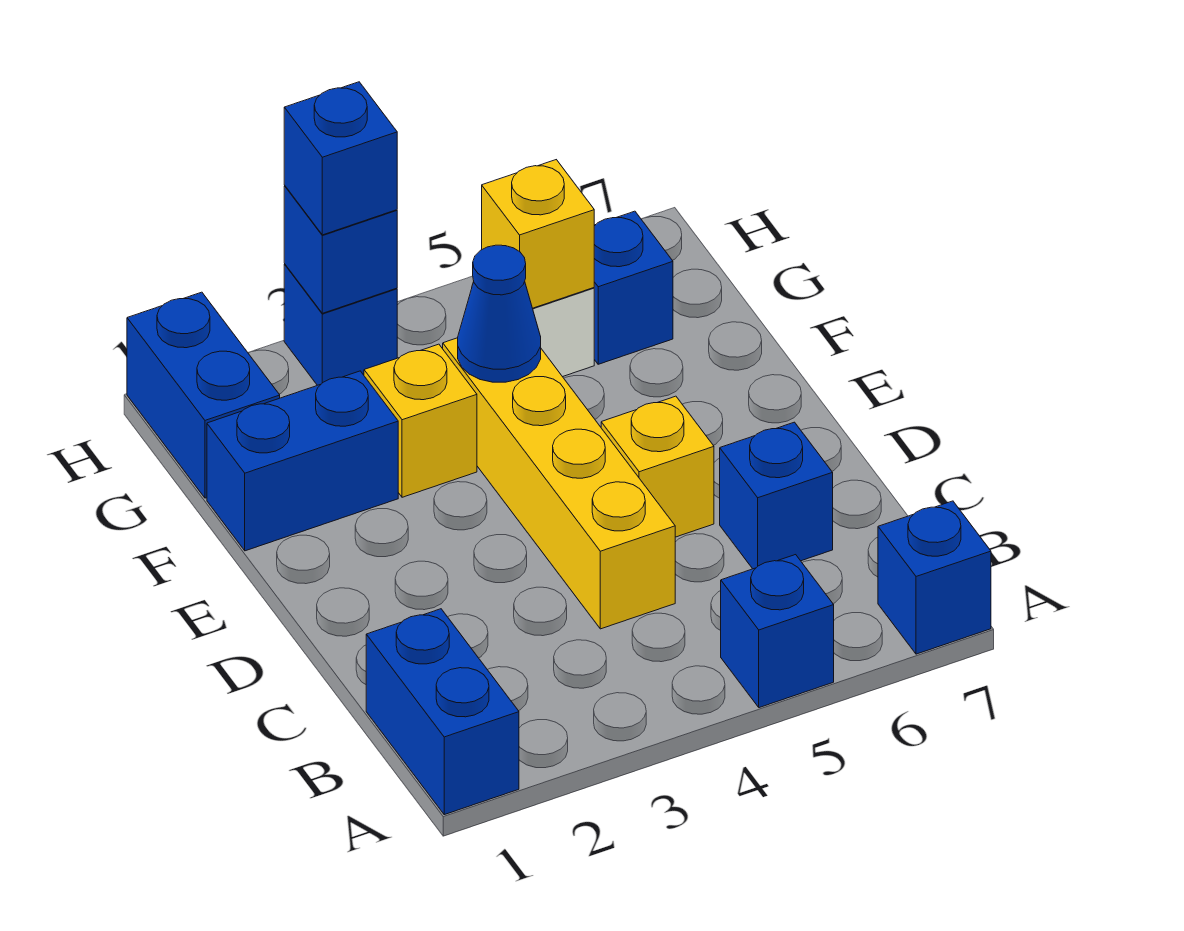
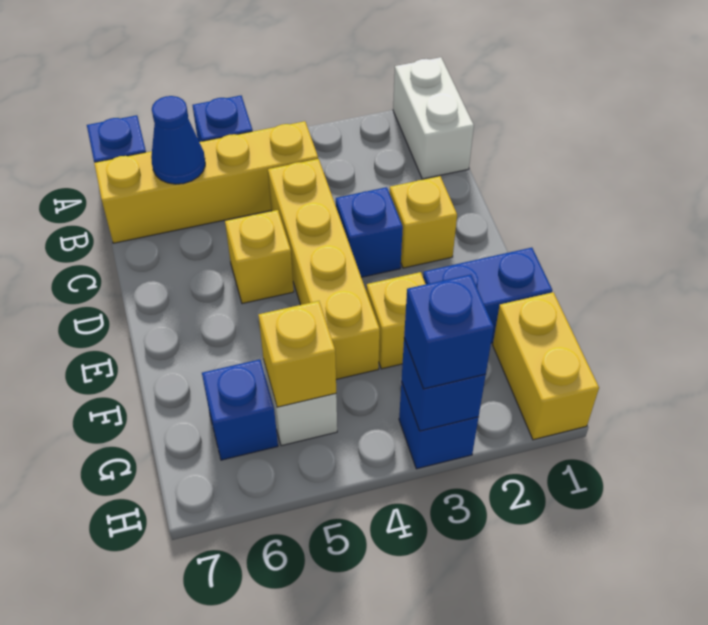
blue brick A1:B1 level 1 -> white brick A1:B1 level 1
none -> yellow brick B4:B7 level 1
blue brick C6 level 1 -> blue brick D3 level 1
none -> yellow brick D2 level 1
blue cone F4 level 2 -> blue cone B6 level 2
blue brick G1:H1 level 1 -> yellow brick G1:H1 level 1

